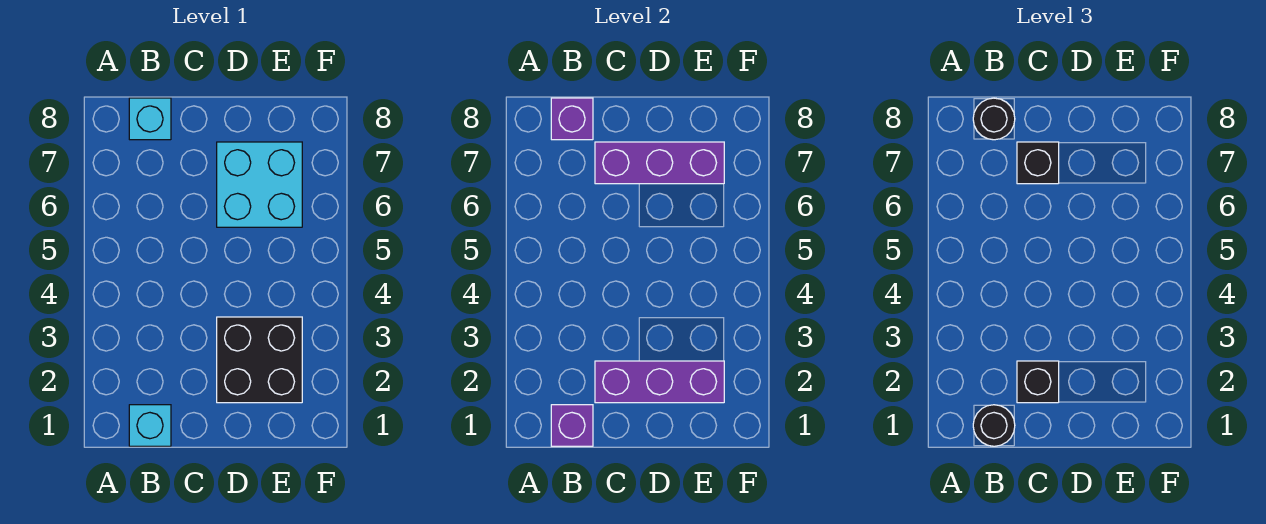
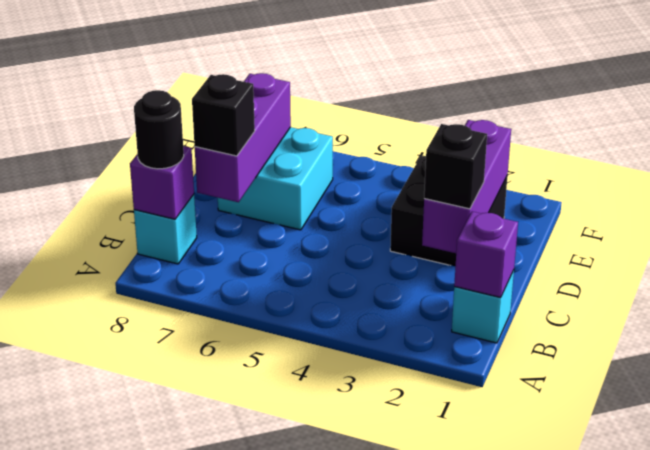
black round brick B1 level 3 -> none

